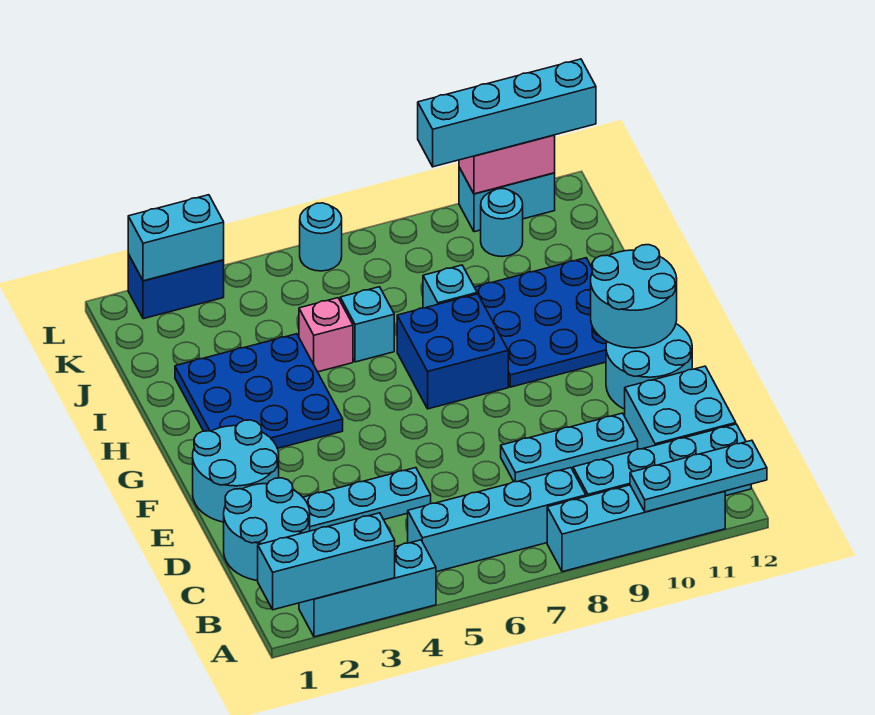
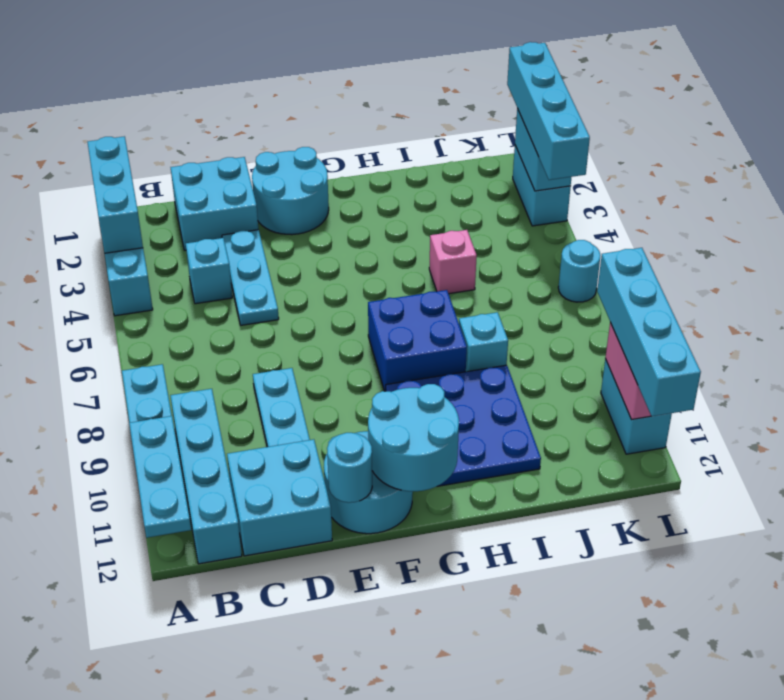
cyan brick B5:B8 level 1 -> cyan brick L1:L4 level 3
cyan round brick C1:D2 level 1 -> cyan brick C1:D2 level 1
blue plate G2:I4 level 1 -> none
cyan brick I6 level 1 -> cyan brick C4 level 1
cyan round brick K10 level 1 -> cyan round brick E12 level 2
blue brick L2:L3 level 1 -> cyan brick L2:L3 level 1

